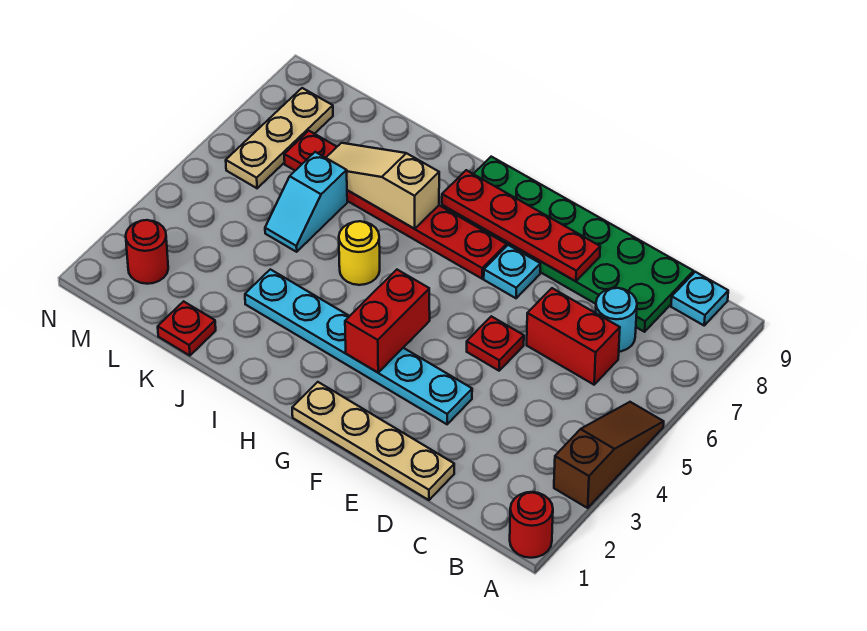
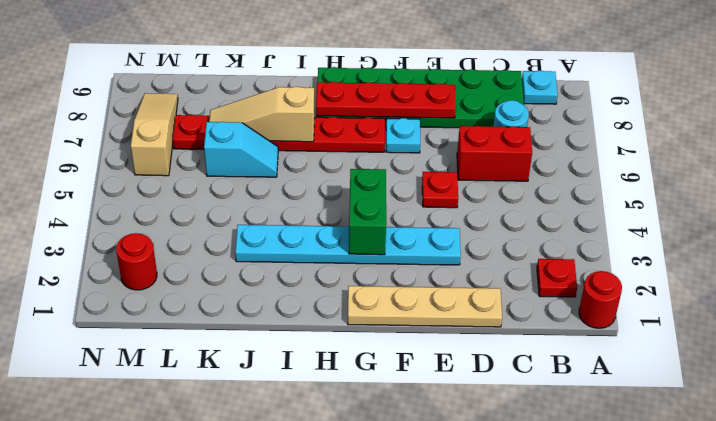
brown slope A3:A5 level 1 top 3 -> none
red brick G3:G4 level 2 -> green brick G3:G4 level 2
yellow round brick I5 level 1 -> none
red plate K1 level 1 -> red plate B2 level 1
cyan slope K5:K6 level 1 top 6 -> cyan slope J6:K6 level 1 top K
tan plate M6:M8 level 1 -> tan slope M6:M8 level 1 top 6

